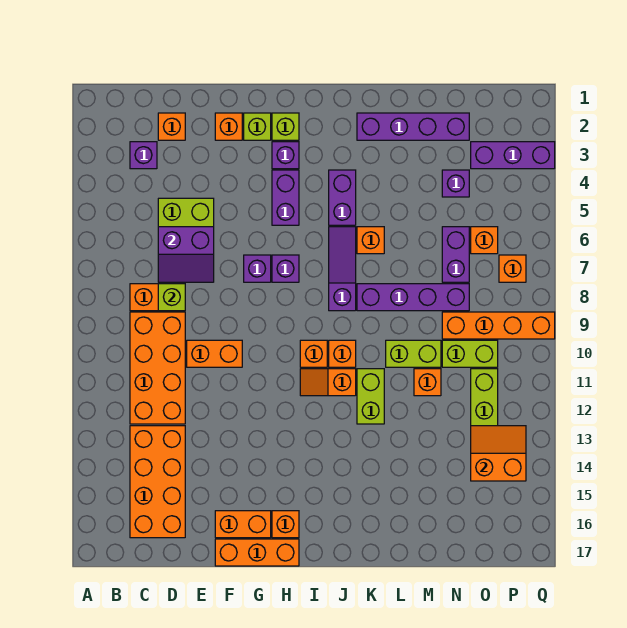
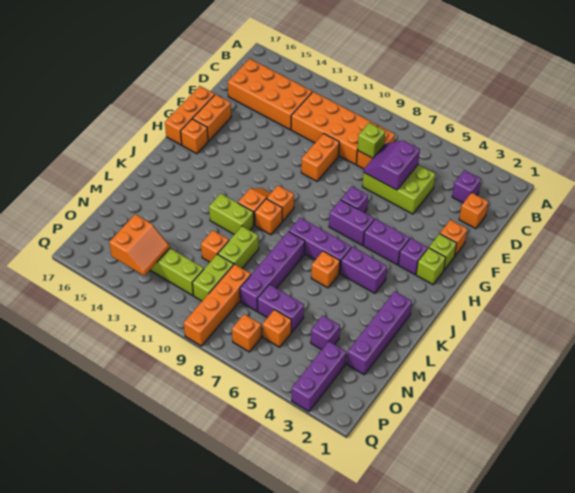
purple brick H7 level 1 -> purple brick H6:H7 level 1
purple slope J6:J8 level 1 top 8 -> purple brick J6:J8 level 1

